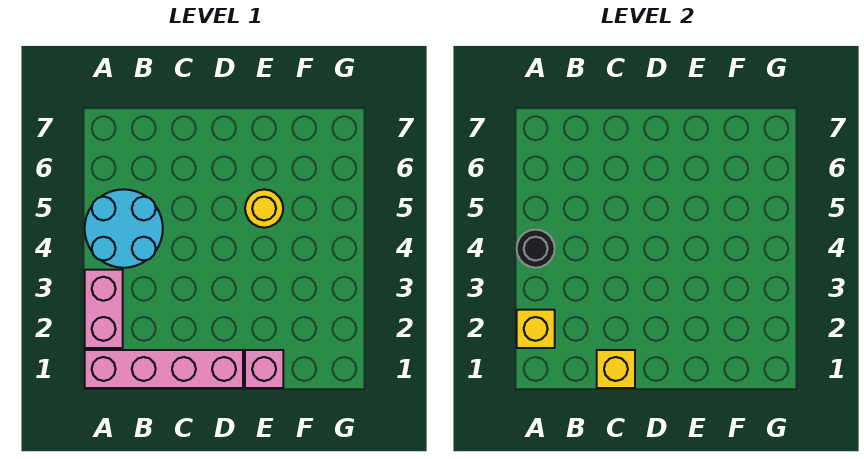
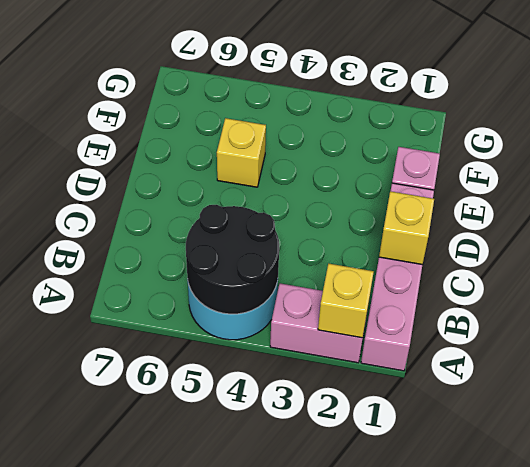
black round brick A4 level 2 -> black round brick A4:B5 level 2
yellow round brick E5 level 1 -> yellow brick E5 level 1

